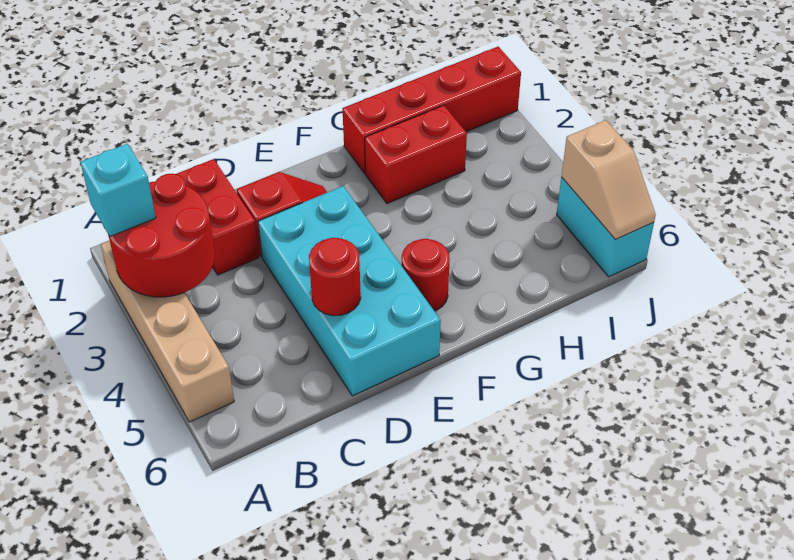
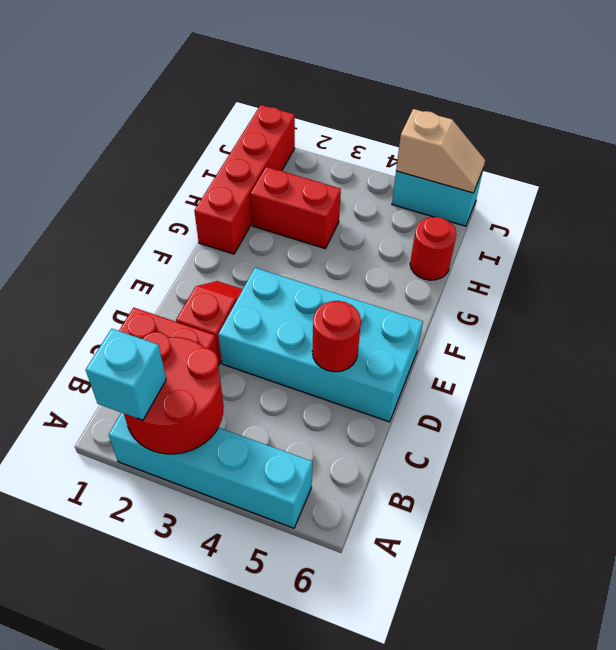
tan brick A2:A5 level 1 -> cyan brick A2:A5 level 1
red round brick F5 level 1 -> red round brick H6 level 1
red brick G2:H2 level 1 -> red brick H2:H3 level 1

